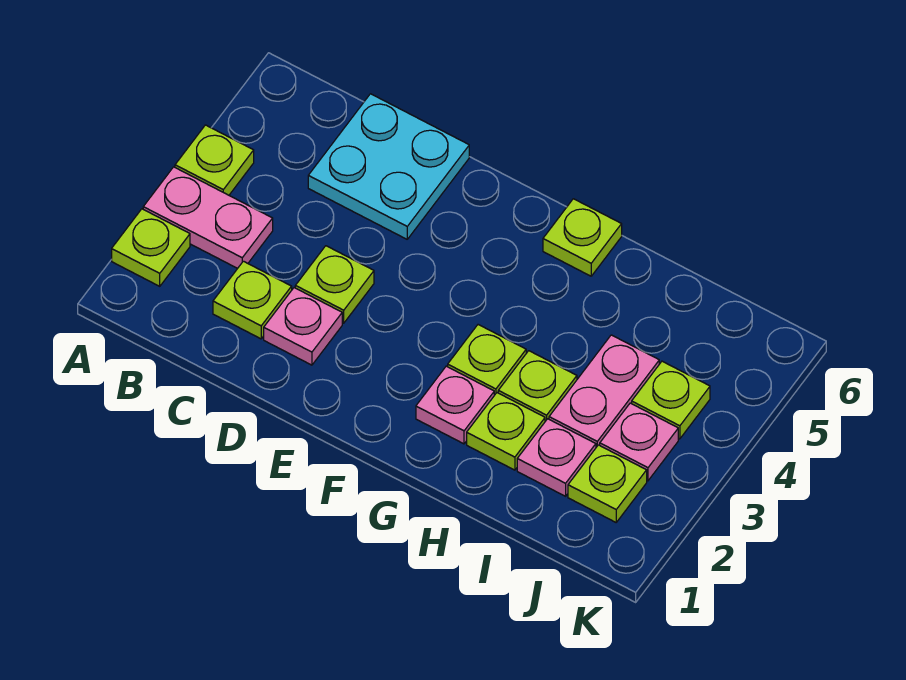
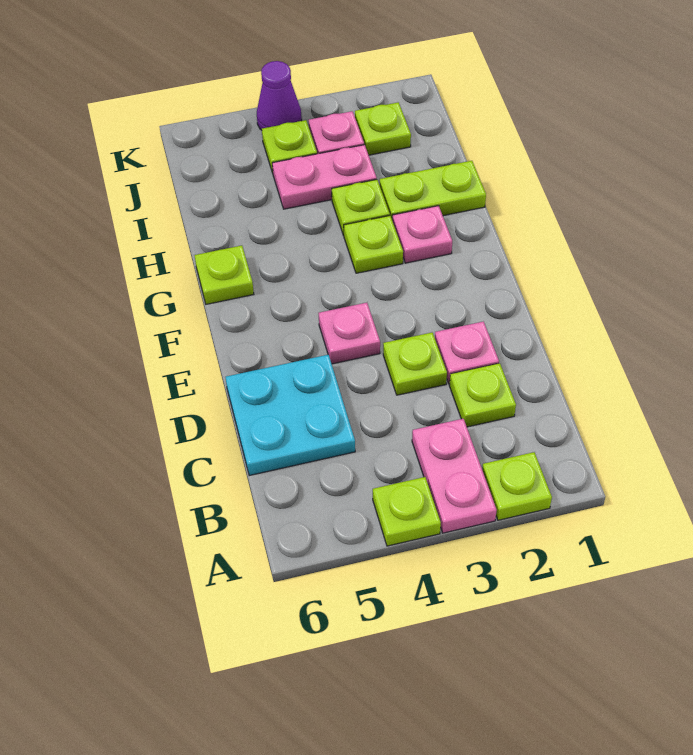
lime plate H2 level 1 -> lime plate H1:H2 level 1
pink plate I2 level 1 -> pink plate E4 level 1
none -> purple cone K4 level 1

